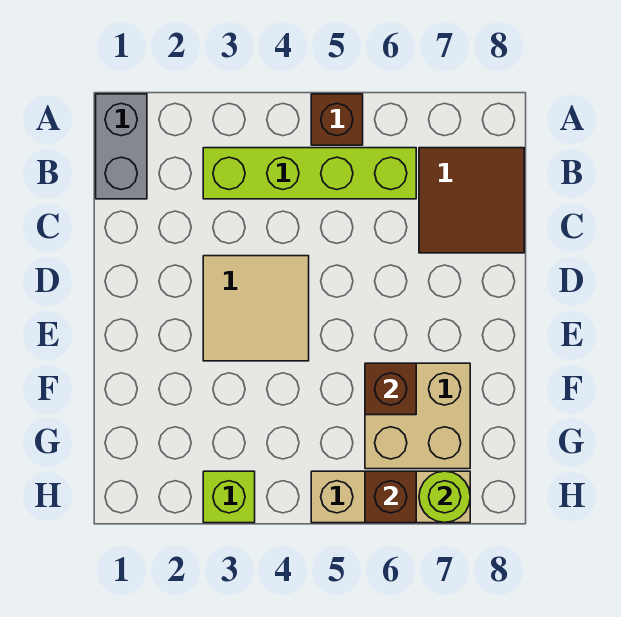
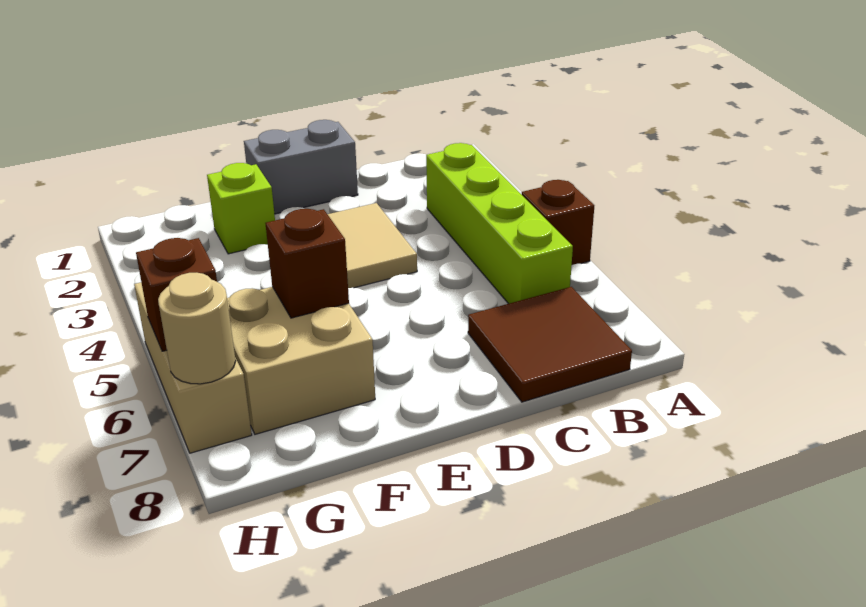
grey brick A1:B1 level 1 -> grey brick D1:E1 level 1
lime brick H3 level 1 -> lime brick F2 level 1
lime round brick H7 level 2 -> tan round brick H7 level 2

